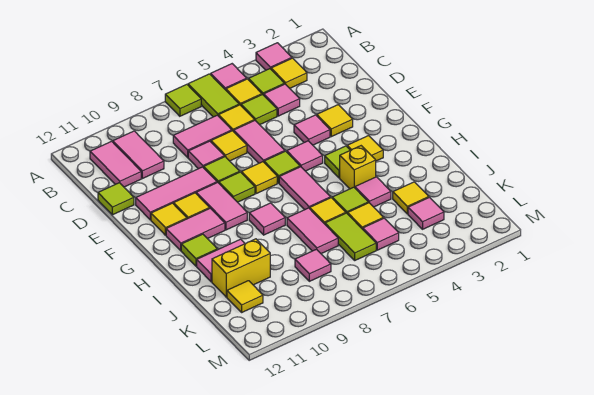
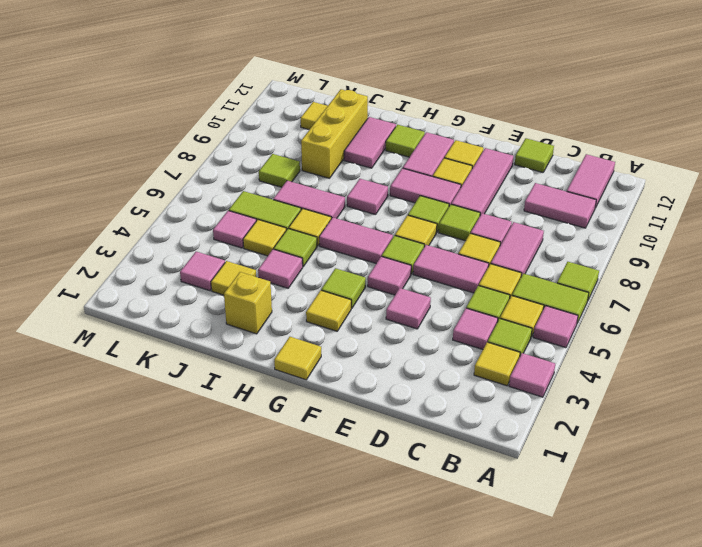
pink tile B11:C11 level 1 -> pink tile B11:B12 level 1
yellow tile E3 level 1 -> yellow tile G1 level 1
yellow brick H4 level 1 -> yellow brick I2 level 1
yellow brick J10:J11 level 1 -> yellow brick J9:J11 level 1
pink tile K8 level 1 -> lime tile K8 level 1

